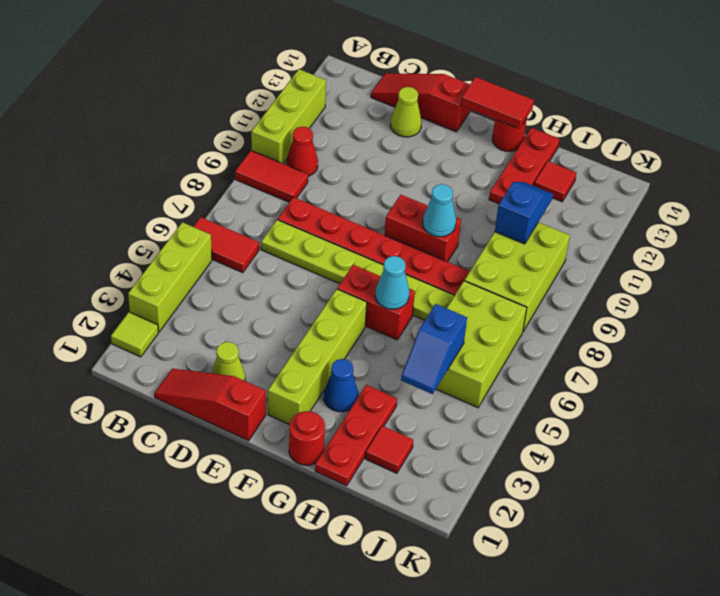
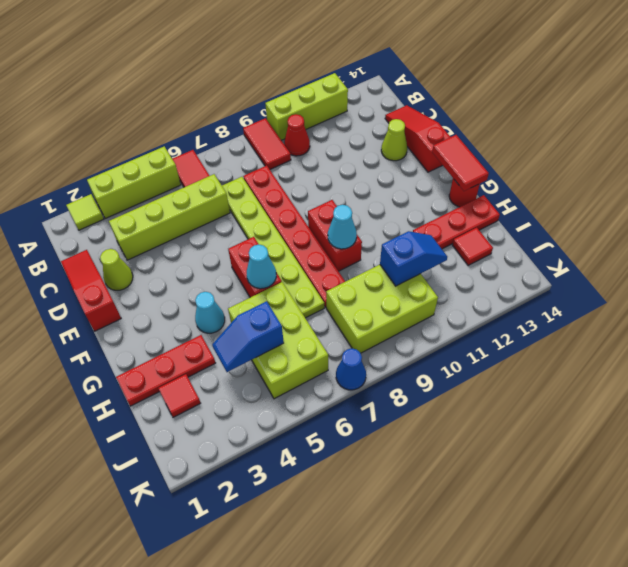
lime brick F2:F5 level 1 -> lime brick C3:C6 level 1
red round brick G1 level 1 -> none
blue cone G3 level 1 -> blue cone K7 level 1
none -> cyan cone G4 level 1
lime brick I5:J7 level 1 -> lime brick H5:J6 level 1

